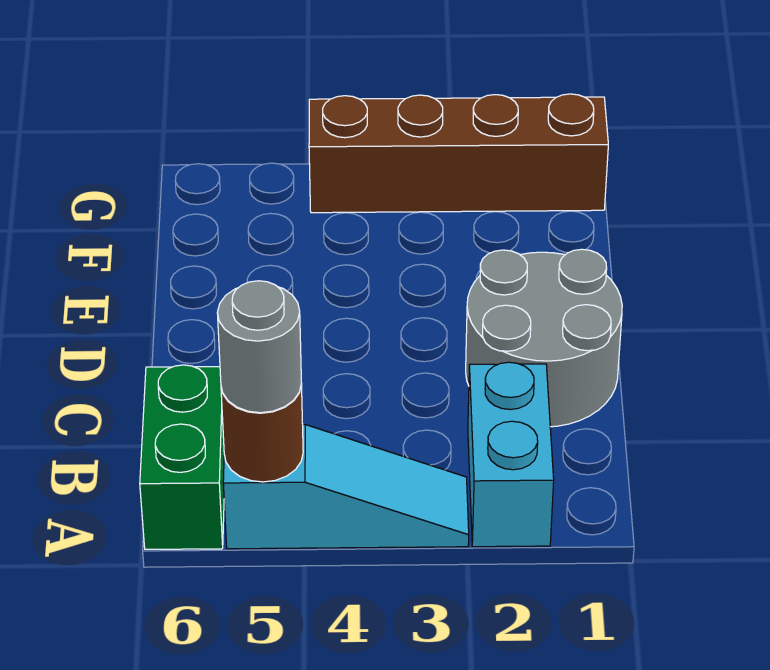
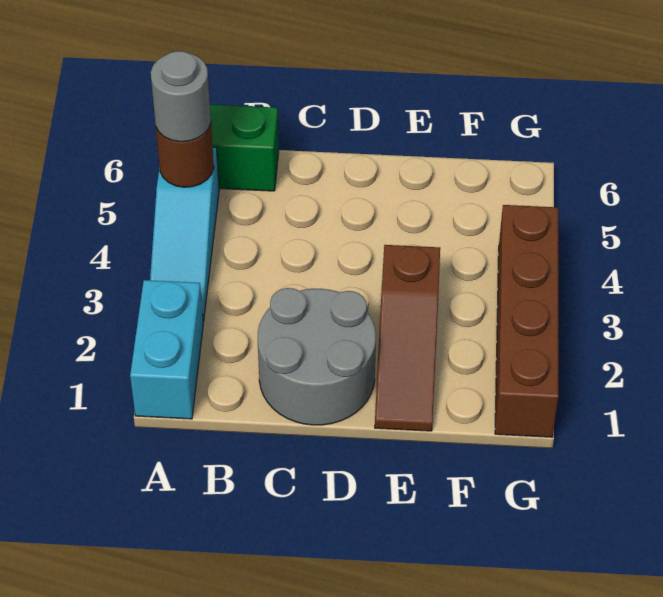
cyan brick A2:B2 level 1 -> cyan brick A1:A2 level 1
none -> brown slope E1:E3 level 1 top 3

